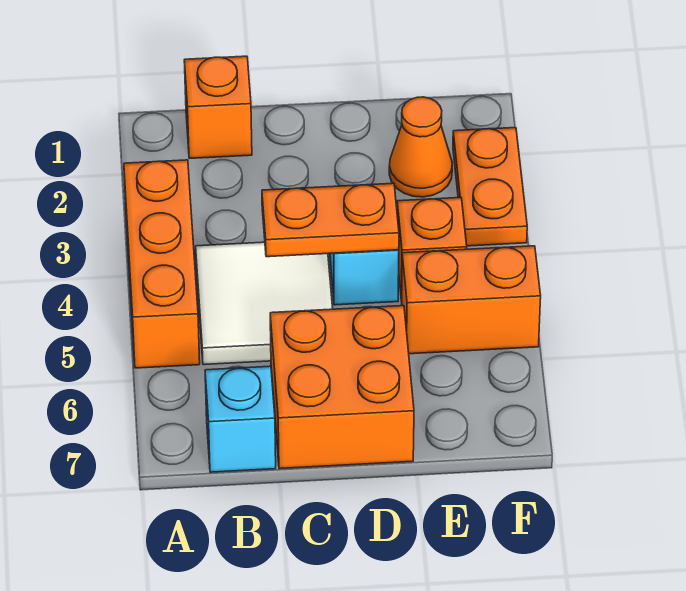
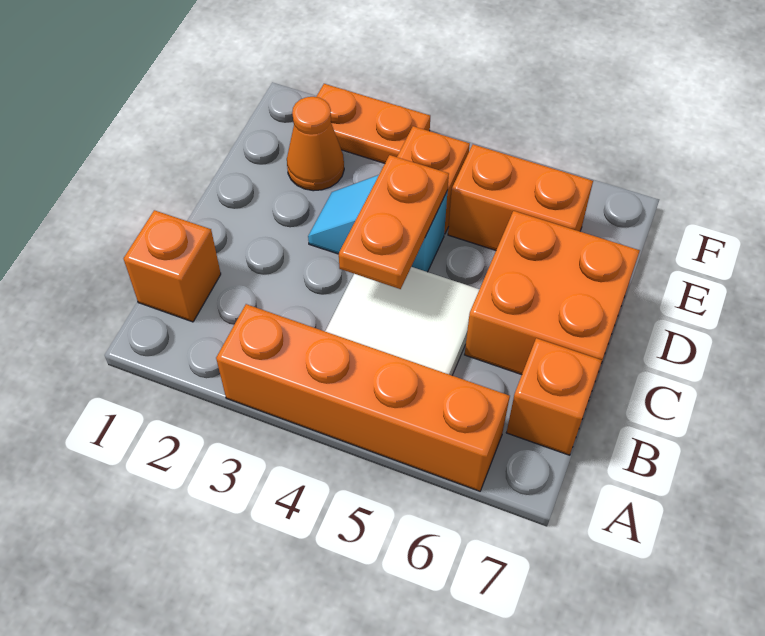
orange brick A3:A5 level 1 -> orange brick A3:A6 level 1
cyan brick B7 level 1 -> orange brick B7 level 1
orange brick E5:F5 level 1 -> orange brick E5:E6 level 1

